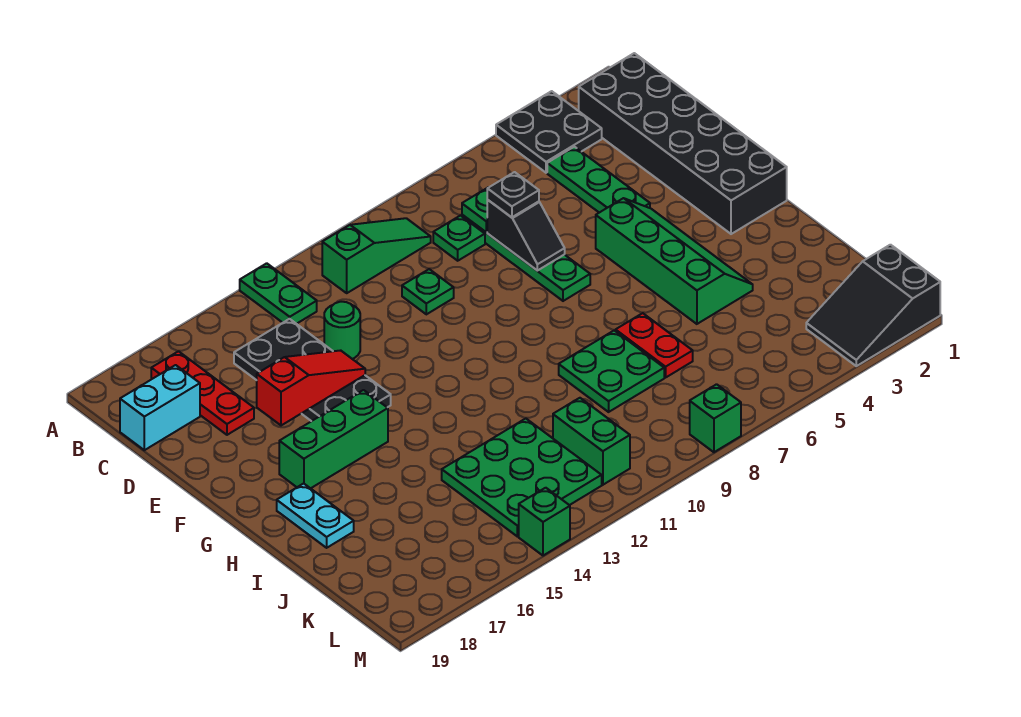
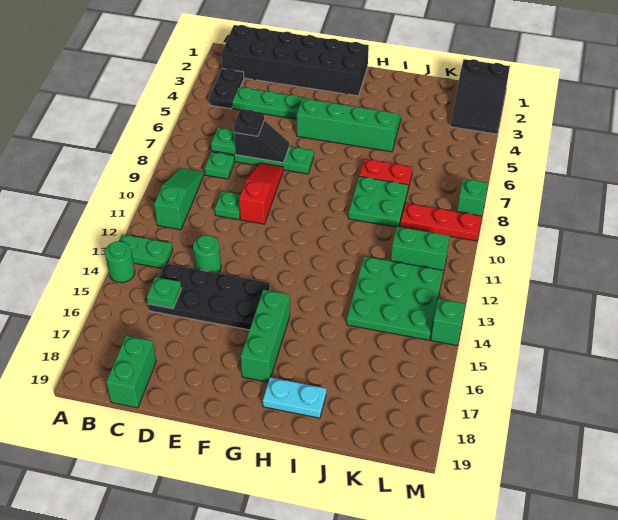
black plate A3:B4 level 1 -> black plate B3:B4 level 1
none -> green round brick A14 level 1
red plate B17:D17 level 1 -> red plate K9:M9 level 1
none -> green plate C15 level 2
cyan brick C18:C19 level 1 -> green brick C18:C19 level 1
red slope E14:E16 level 2 top 16 -> red slope E8:E10 level 1 top 10

